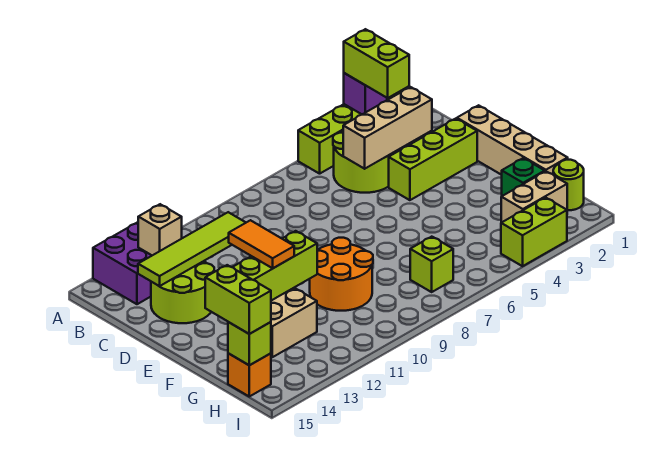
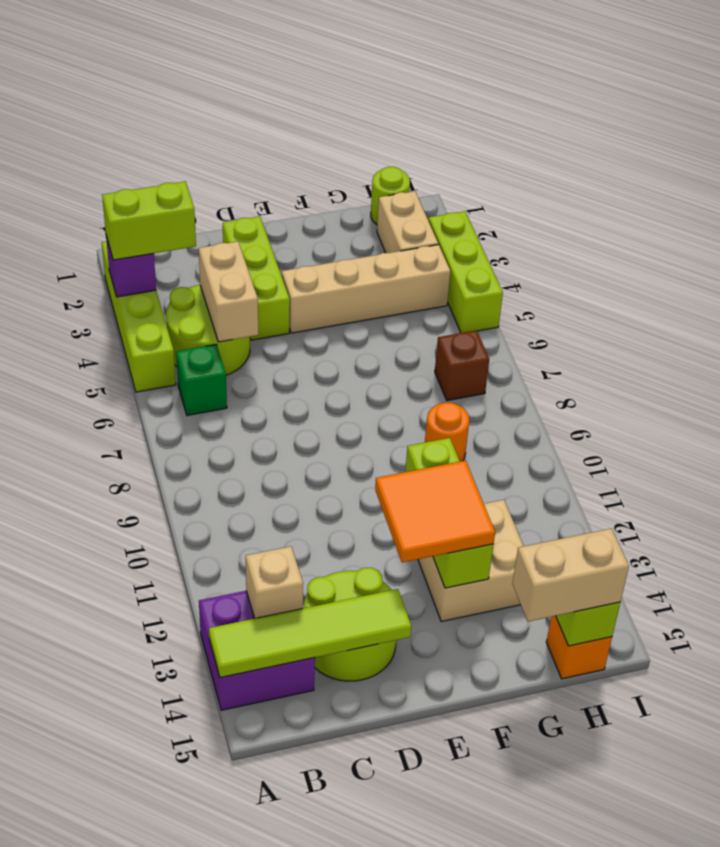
tan brick C3:C5 level 2 -> tan brick C4:C5 level 2
lime tile C11:C14 level 2 -> lime tile A14:D14 level 2
tan brick D1:G1 level 1 -> tan brick E4:H4 level 1
orange tile E12:F12 level 3 -> orange tile E12:F13 level 3
orange round brick F9:G10 level 1 -> orange round brick G9 level 1
green brick G2 level 1 -> green brick B6 level 1
lime brick G15:H15 level 3 -> tan brick G15:H15 level 3
lime brick H7 level 1 -> brown brick H7 level 1
lime brick I3:I4 level 1 -> lime brick I3:I5 level 1

